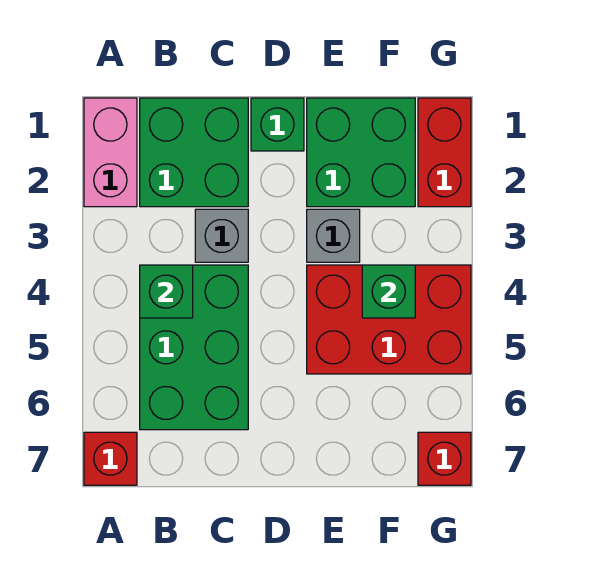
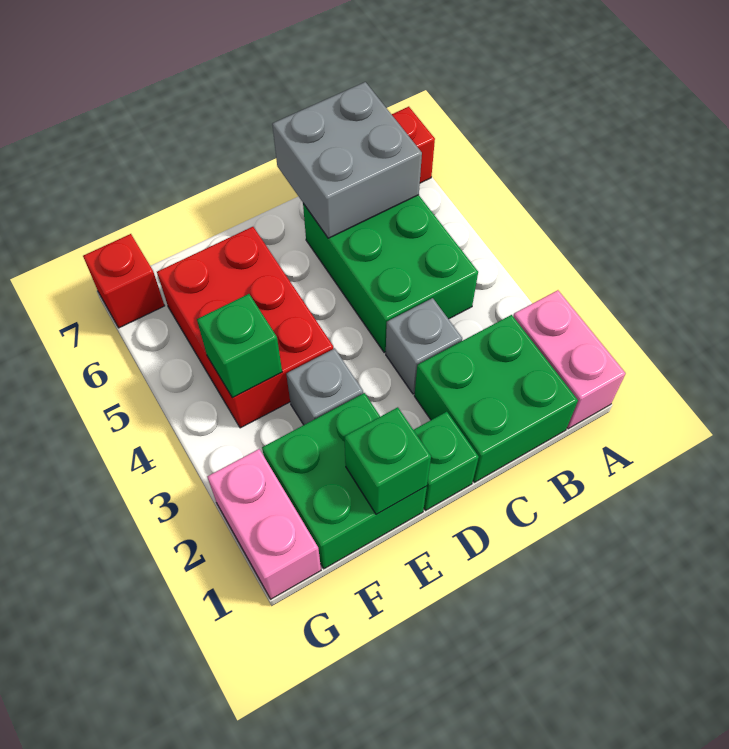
green brick B4 level 2 -> green brick E1 level 2
none -> grey brick B6:C7 level 2
red brick E4:G5 level 1 -> red brick E4:F6 level 1
red brick G1:G2 level 1 -> pink brick G1:G2 level 1

